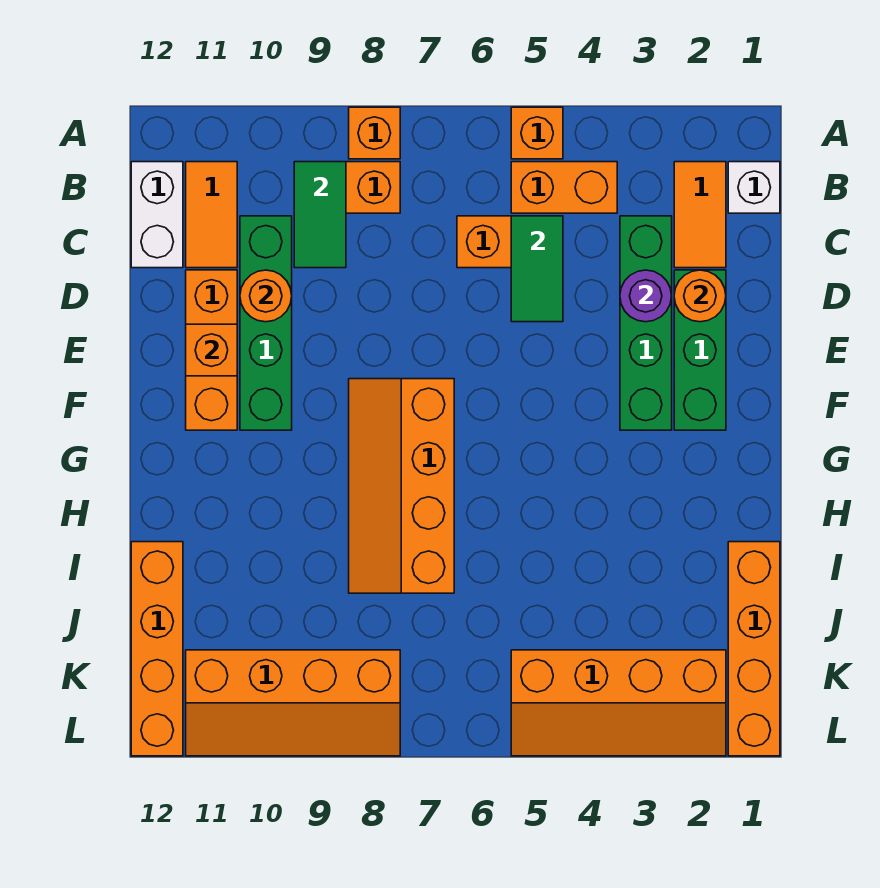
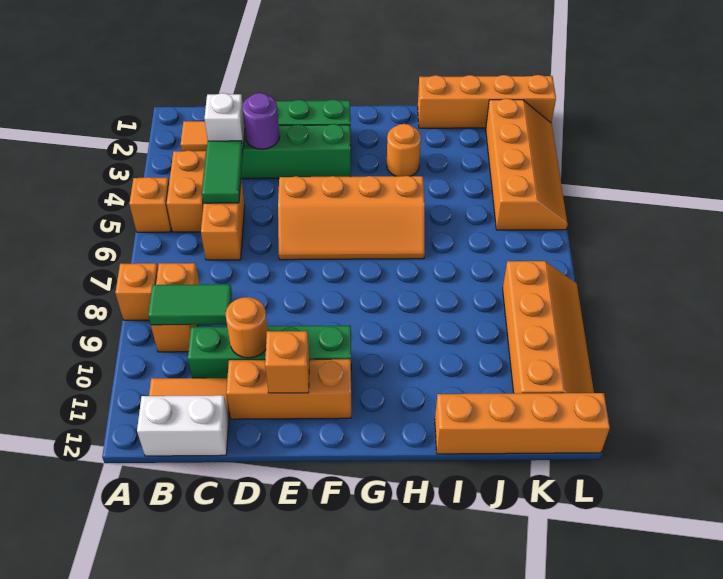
white brick B1 level 1 -> white brick C3 level 2
green tile C5:D5 level 2 -> green tile C4:C5 level 2
orange round brick D2 level 2 -> orange round brick H3 level 1
orange slope F7:I8 level 1 top 7 -> orange slope E5:H6 level 1 top 5

